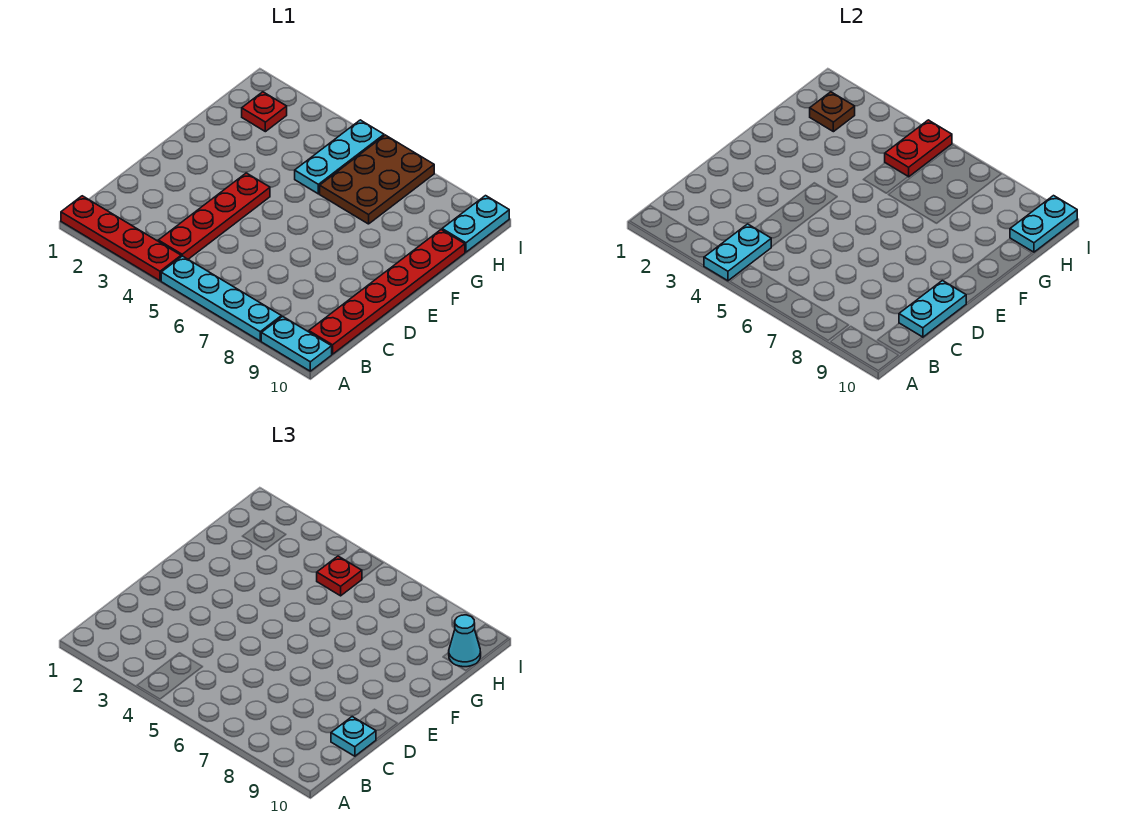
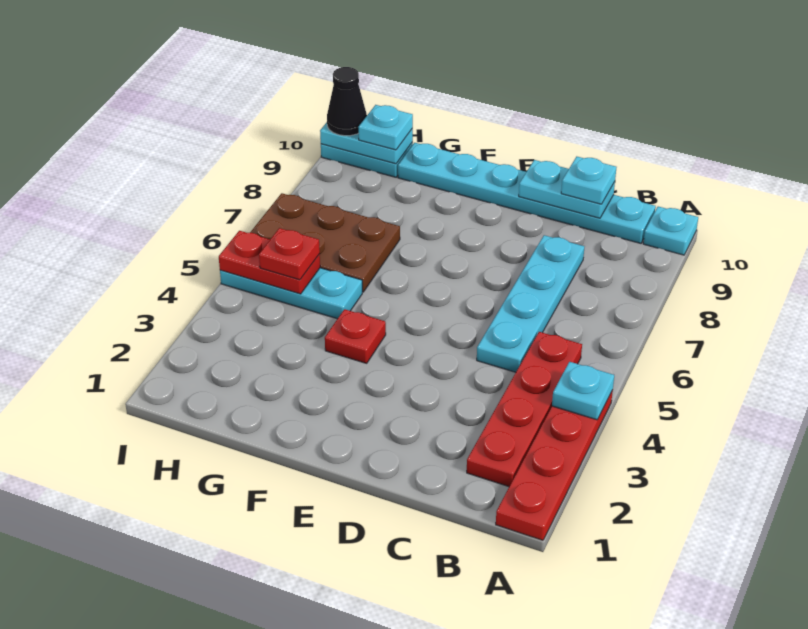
cyan plate A4:B4 level 2 -> cyan plate A4 level 2
cyan plate A5:A8 level 1 -> cyan plate C5:C8 level 1
cyan plate A9:A10 level 1 -> cyan plate A10 level 1
red plate B4:E4 level 1 -> red plate B2:B5 level 1
red plate B10:G10 level 1 -> cyan plate B10:G10 level 1
red plate H2 level 1 -> red plate F4 level 1
brown plate H2 level 2 -> none
cyan cone H10 level 3 -> cyan plate H10 level 3
none -> black cone I10 level 3

